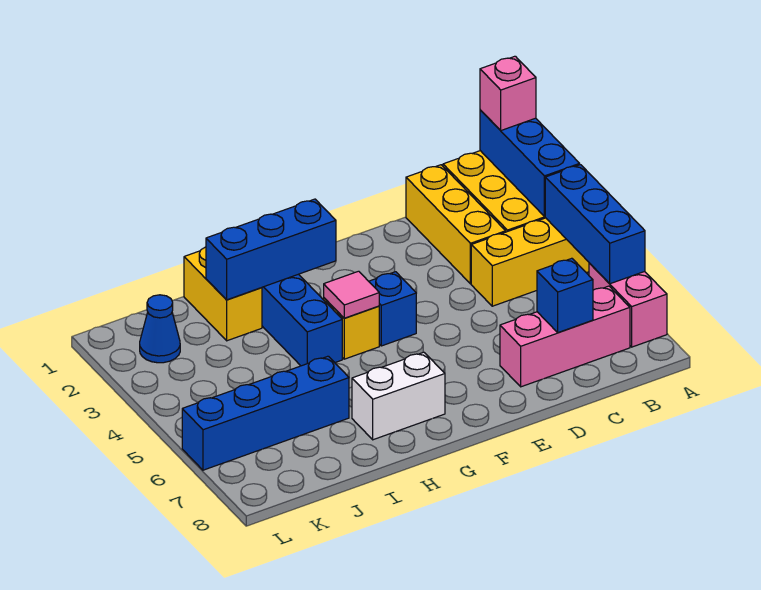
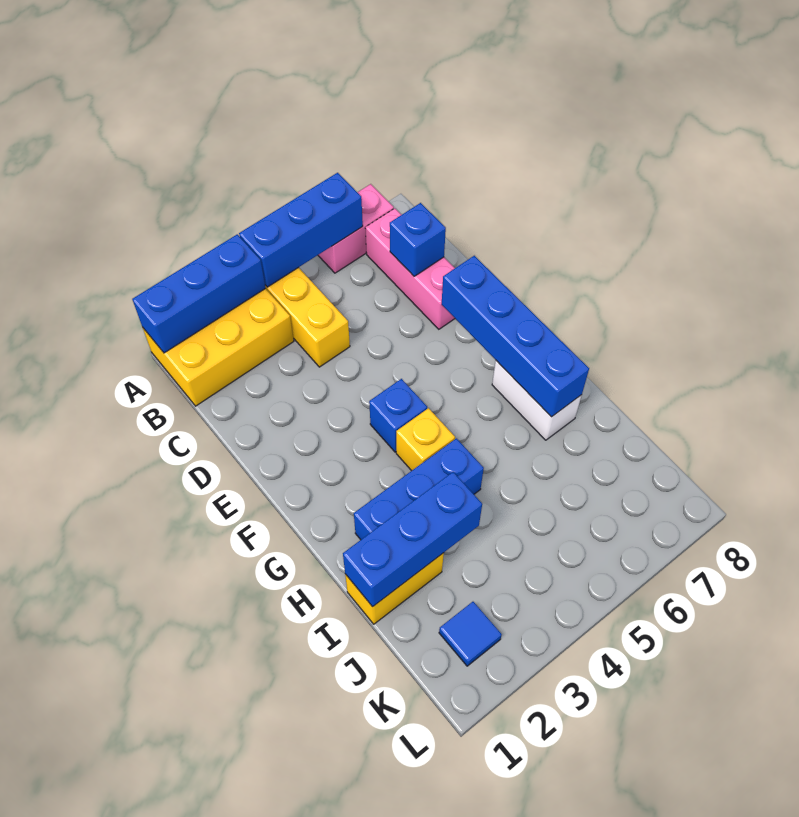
pink brick A1 level 3 -> none
yellow brick C1:C3 level 1 -> none
blue brick G2:I2 level 2 -> blue brick I1:I3 level 2
pink tile G4 level 2 -> none
blue brick I6:L6 level 1 -> blue brick E7:H7 level 2
blue cone K2 level 1 -> blue tile K2 level 1

